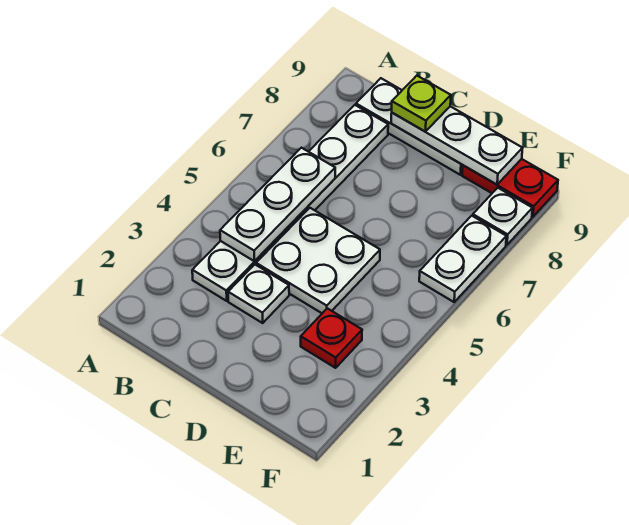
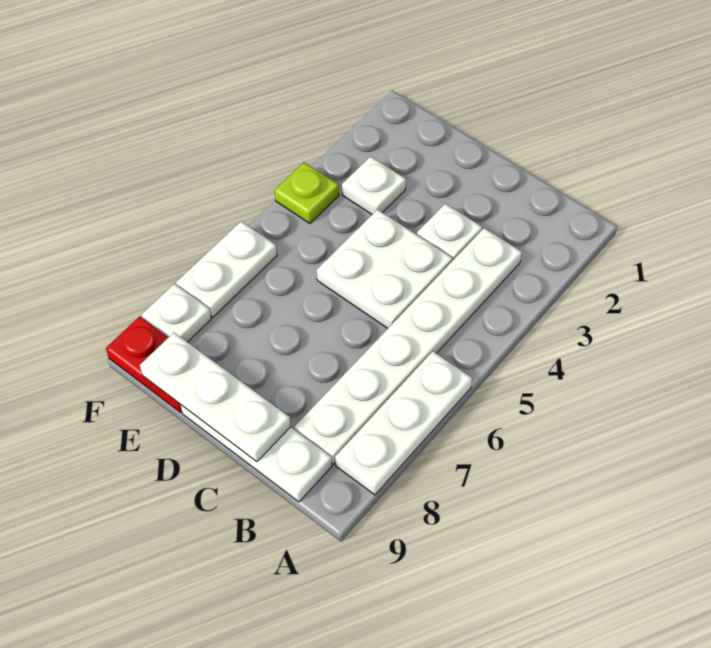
white plate B4:B6 level 2 -> white plate A6:A8 level 1
lime plate C9 level 3 -> lime plate F4 level 1
red plate E3 level 1 -> white plate E3 level 1

